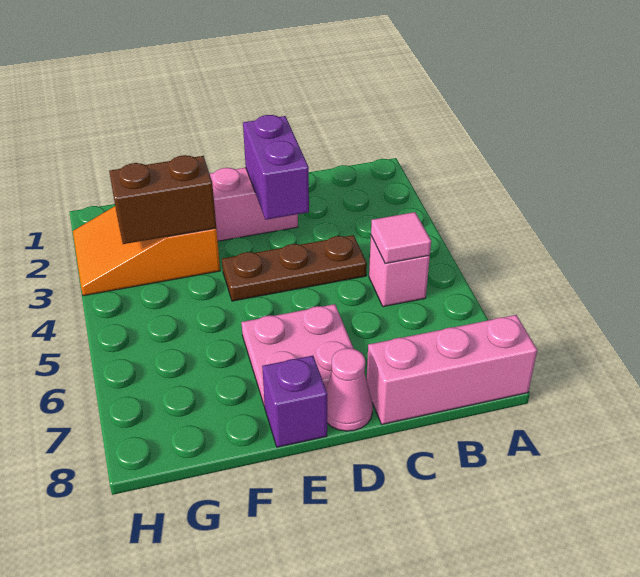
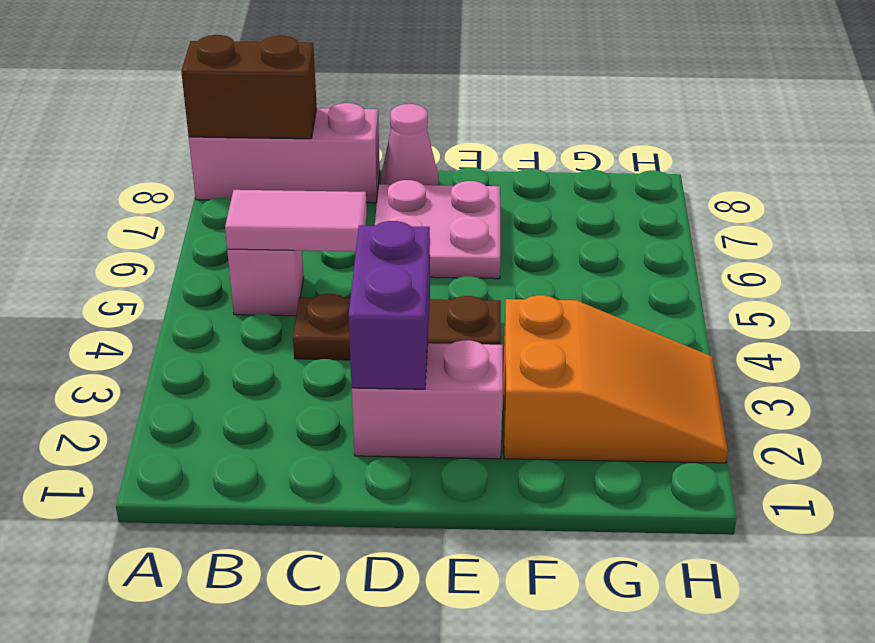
pink tile B5 level 2 -> pink tile B5:C5 level 2
purple brick E8 level 1 -> none
brown brick F3:G3 level 2 -> brown brick A8:B8 level 2

